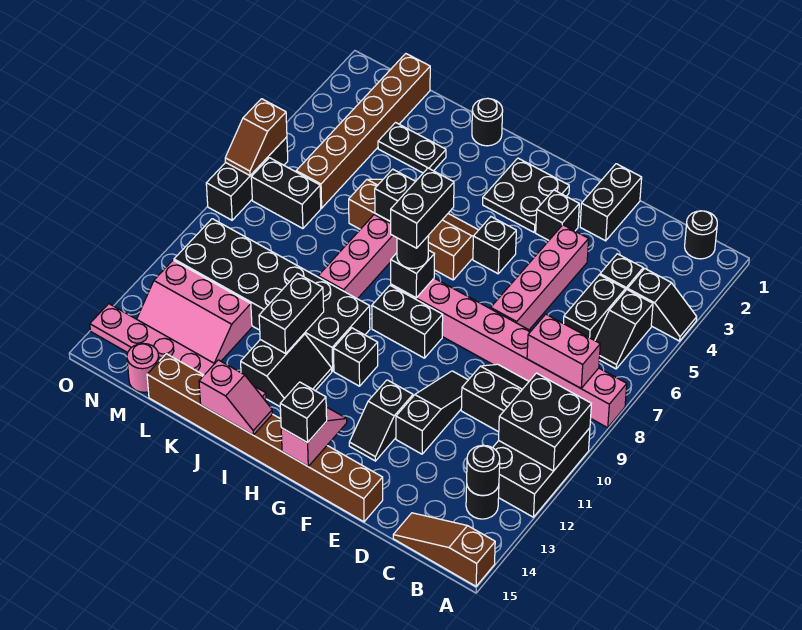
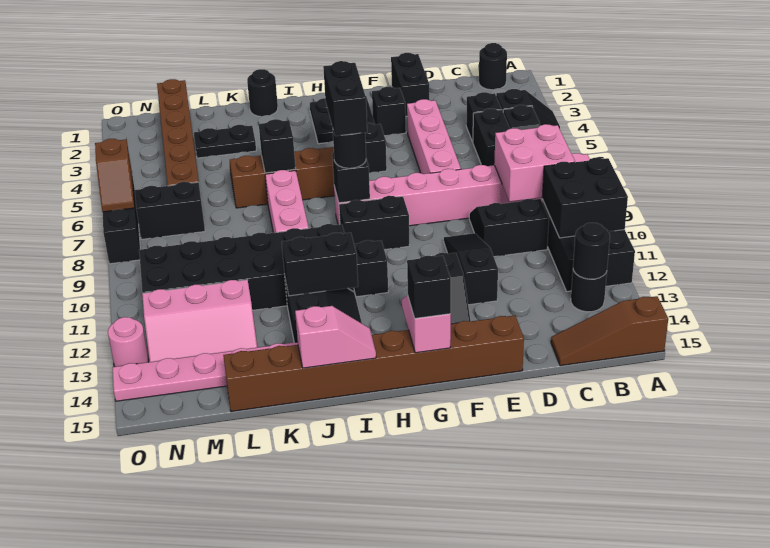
pink brick B8:C8 level 2 -> pink brick B8:C9 level 2
black brick J11:J12 level 2 -> black brick I12:J12 level 2
pink round brick M15 level 1 -> pink round brick O13 level 1

